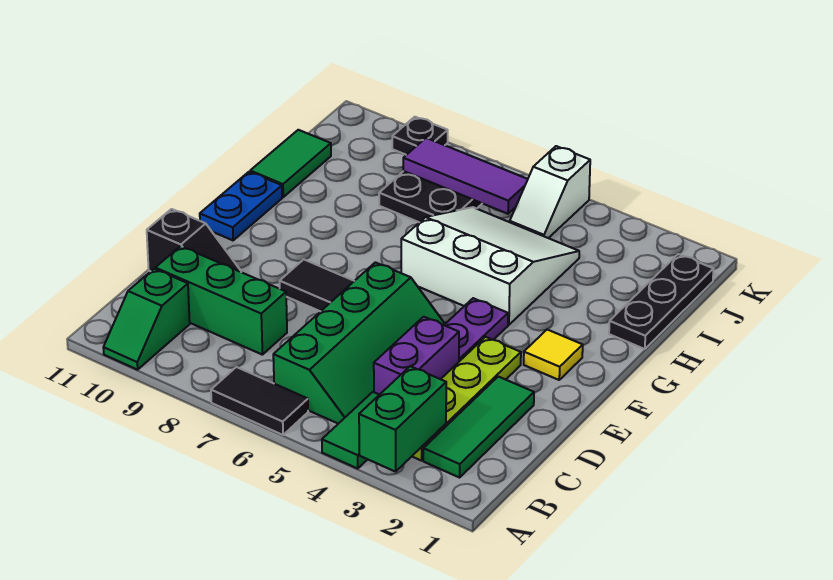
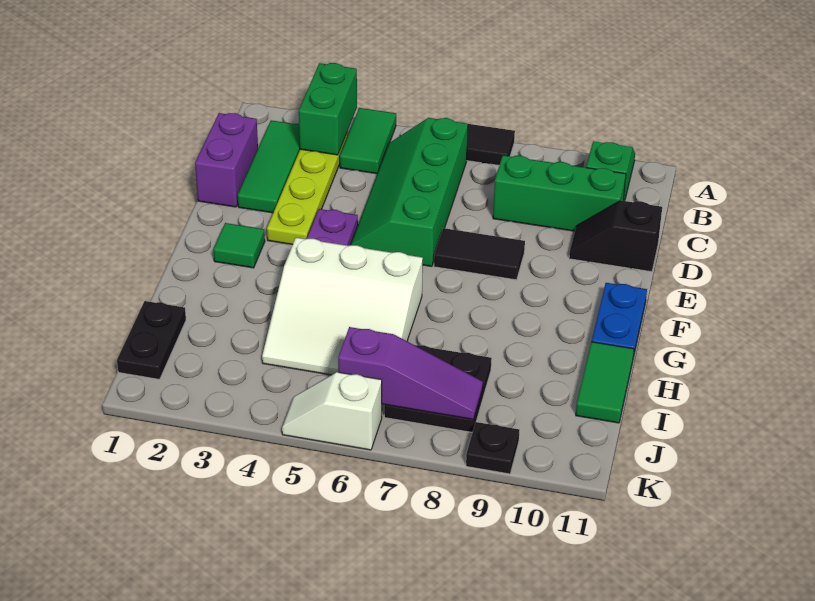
purple brick C4:D4 level 1 -> purple brick C1:D1 level 1
yellow tile F2 level 1 -> green tile F2 level 1
black plate H1:J1 level 1 -> black plate I1:J1 level 1
white slope J5:K5 level 1 top K -> white slope K5:K6 level 1 top 6
purple tile J6:J8 level 2 -> purple slope J6:J8 level 2 top 6

